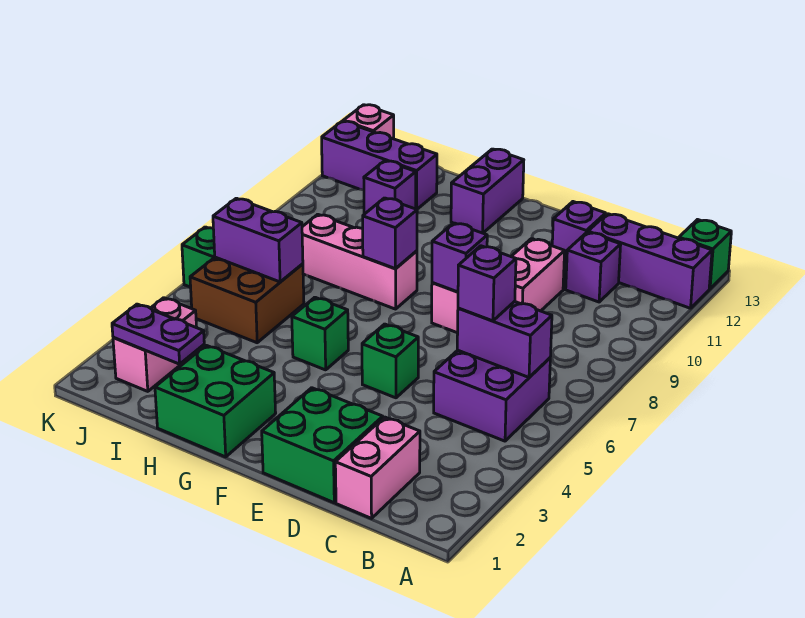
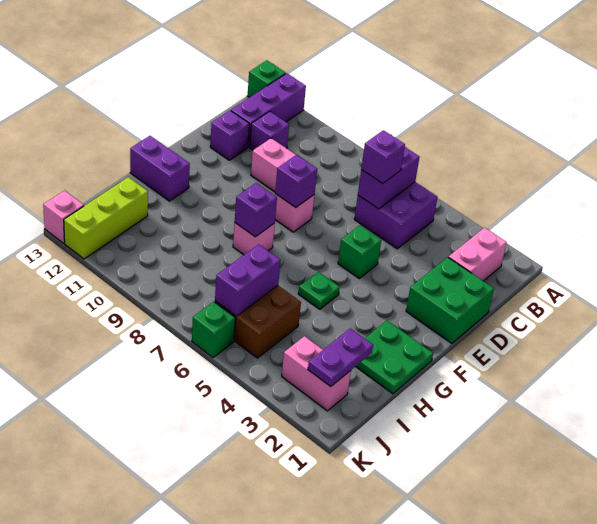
pink brick C1:C2 level 1 -> pink brick B2:C2 level 1
green brick G1:H2 level 1 -> green plate G1:H2 level 1
green brick G5 level 1 -> green plate G5 level 1
pink brick G8:I8 level 1 -> pink brick G8 level 1
purple brick I11 level 1 -> none
purple brick I12:K12 level 1 -> lime brick I12:K12 level 1

